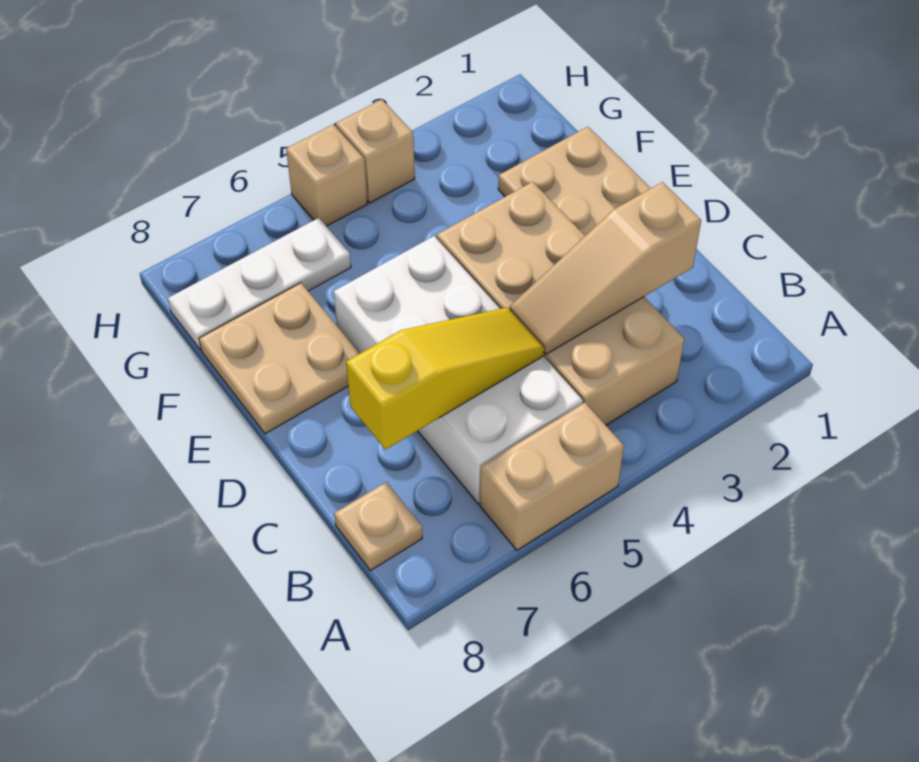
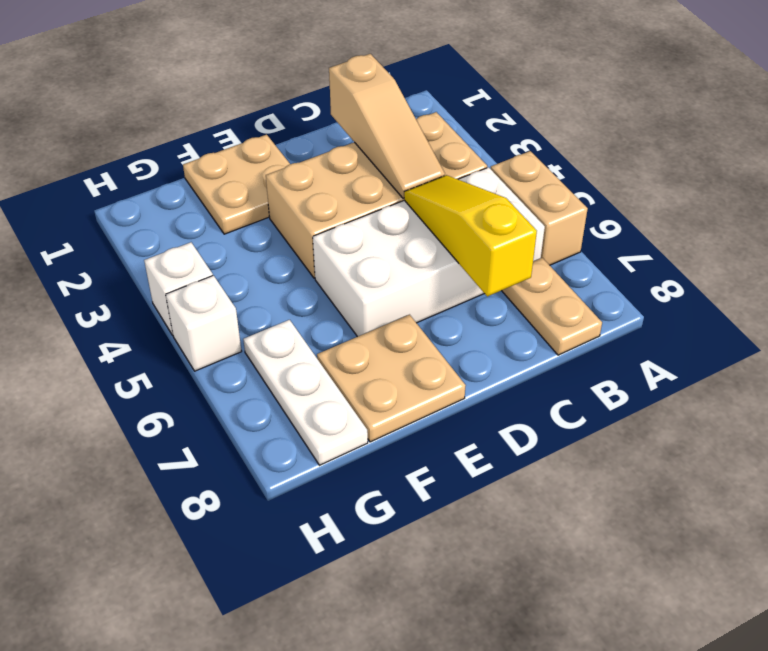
tan plate B8 level 1 -> tan plate B7:B8 level 1
tan brick H4 level 1 -> white brick H4 level 1
tan brick H5 level 1 -> white brick H5 level 1

